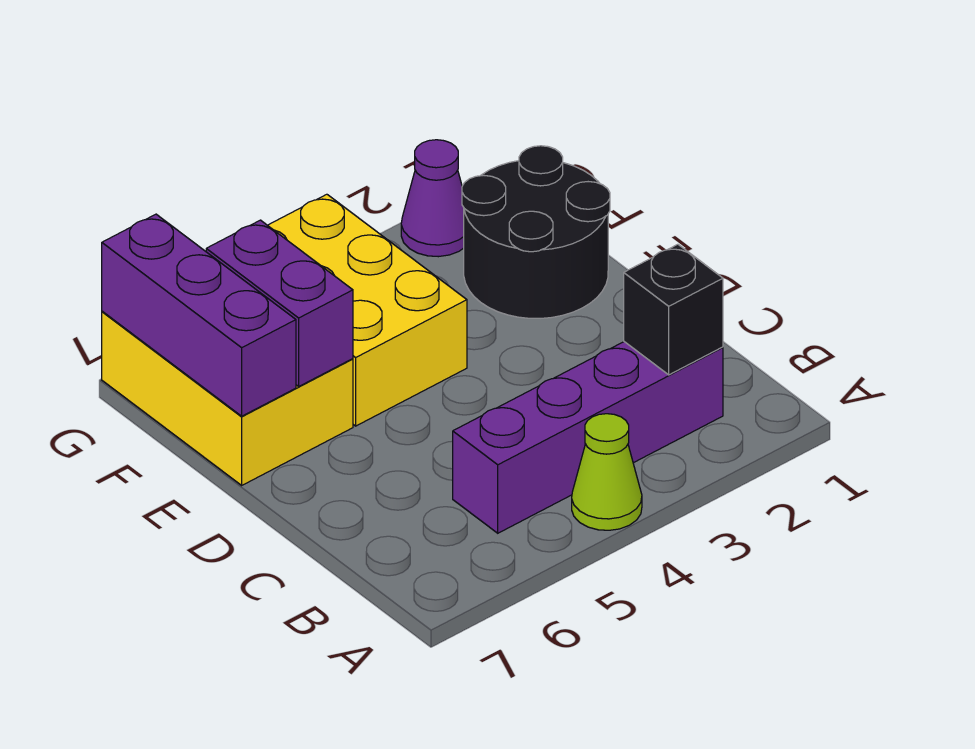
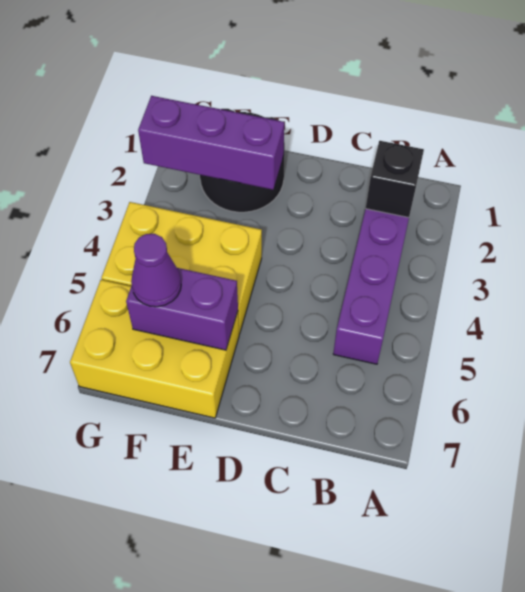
lime cone A4 level 1 -> none
purple brick E7:G7 level 2 -> purple brick E2:G2 level 2
purple cone G2 level 1 -> purple cone F6 level 3

